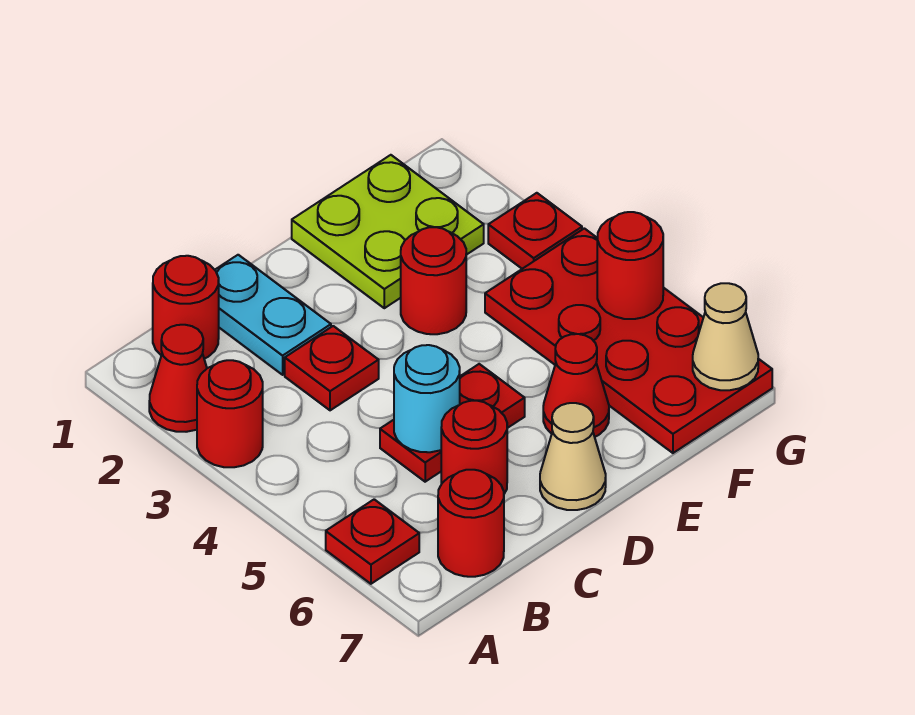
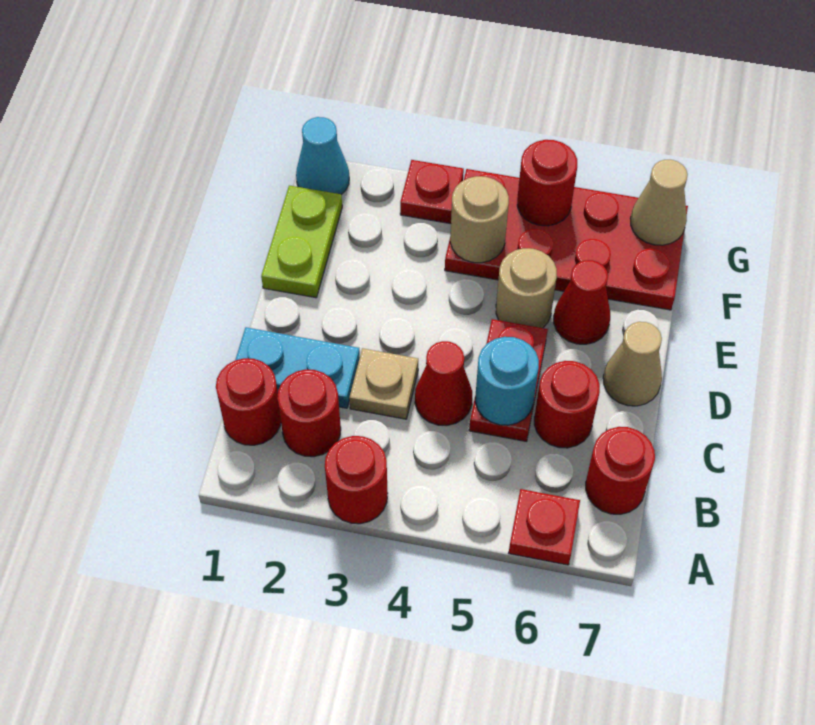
red cone A2 level 1 -> red cone C4 level 1
red plate C3 level 1 -> tan plate C3 level 1
lime plate E1:F2 level 1 -> lime plate E1:F1 level 1
red round brick E3 level 1 -> red round brick B2 level 1
none -> tan round brick E5 level 1
none -> tan round brick F4 level 2
none -> cyan cone G1 level 1

